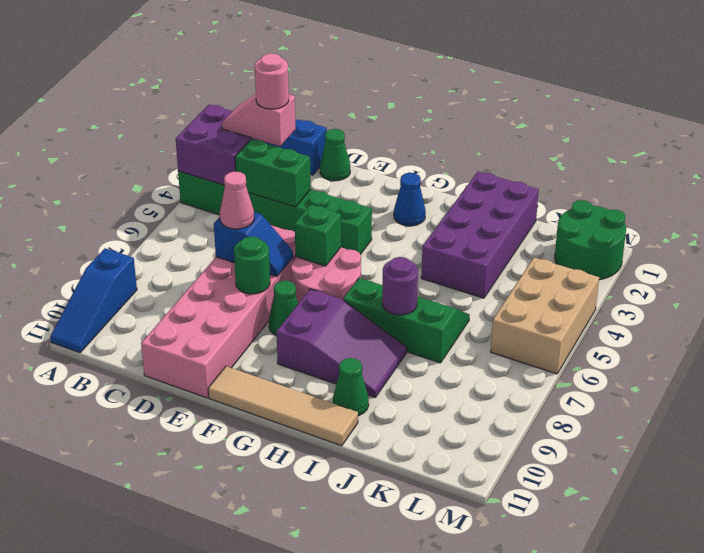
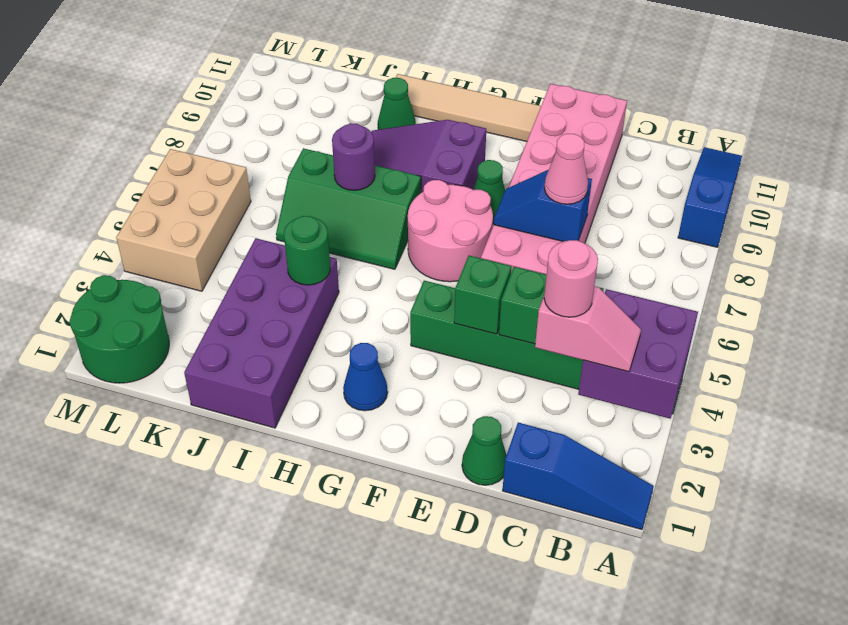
green round brick E8 level 2 -> green round brick I4 level 2
green brick F6 level 2 -> green brick E4 level 2

